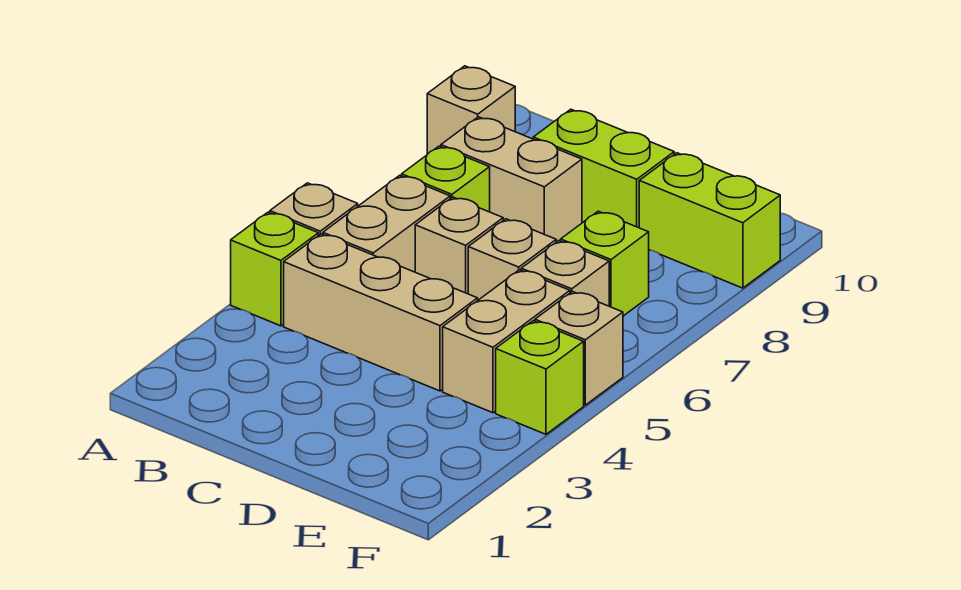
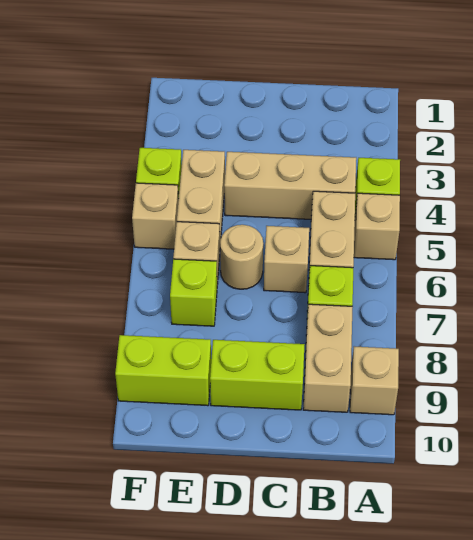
tan brick B8:C8 level 1 -> tan brick B8:B9 level 1
tan brick D6 level 1 -> tan round brick D6 level 1

